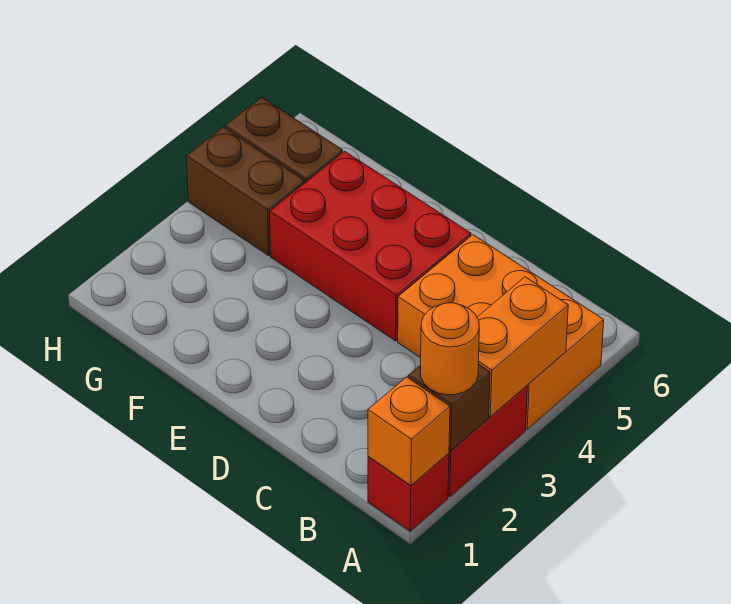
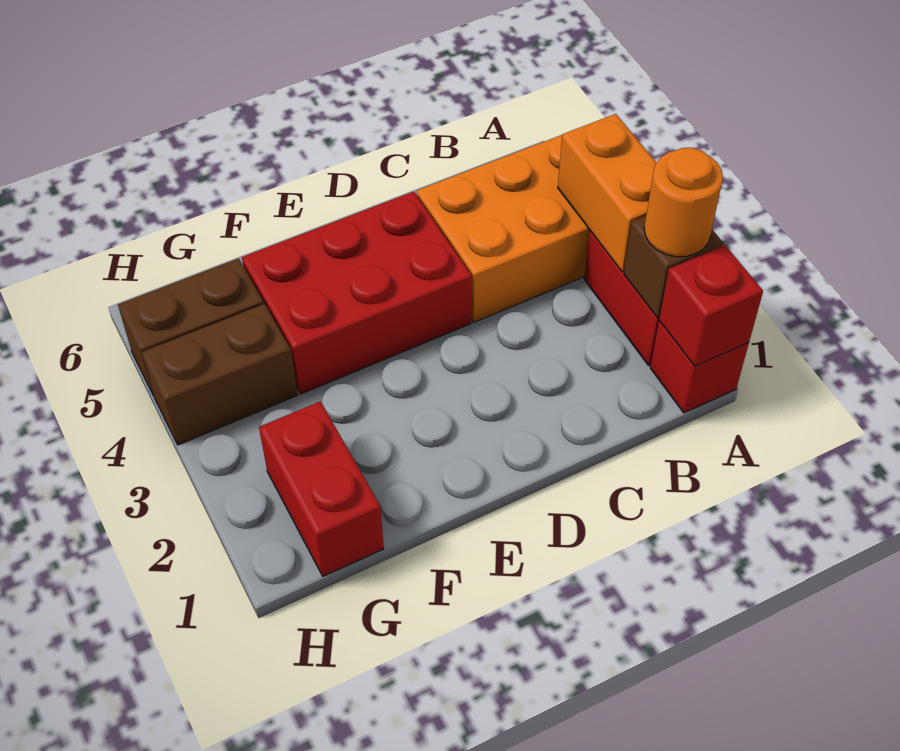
orange brick A1 level 2 -> red brick A1 level 2
none -> red brick G1:G2 level 1

